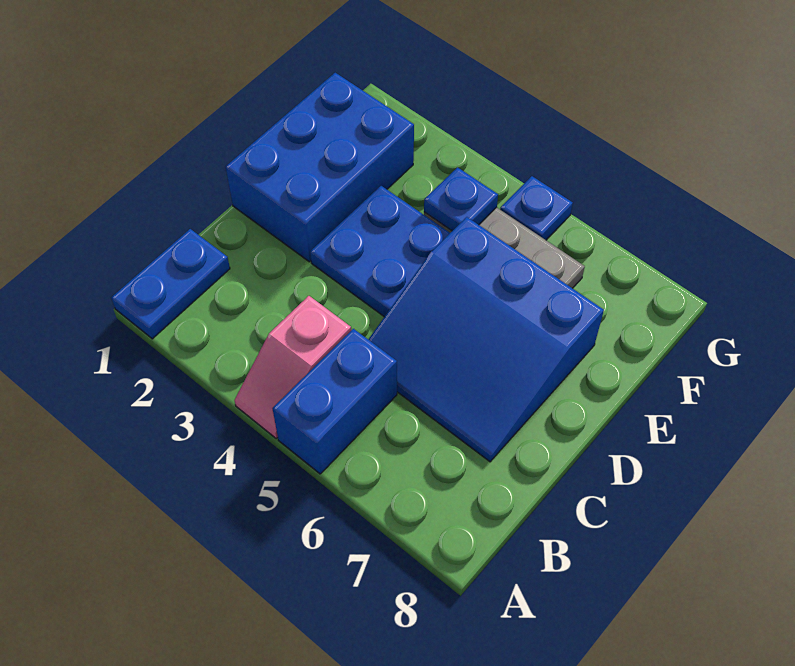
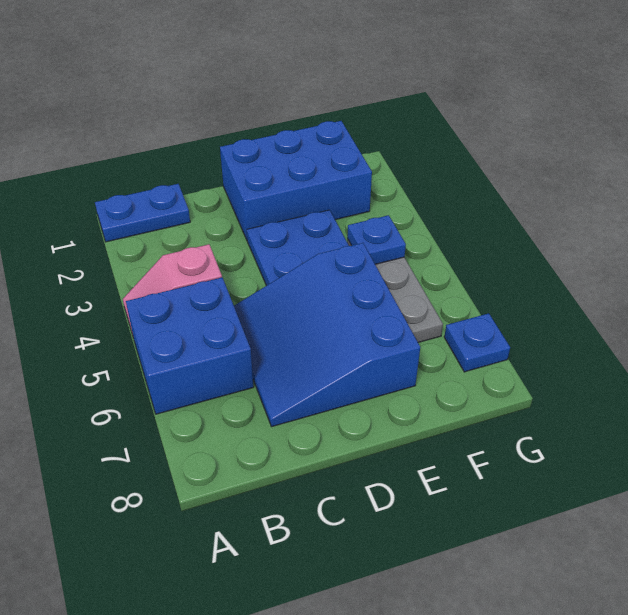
blue brick A5:B5 level 1 -> blue brick A5:B6 level 1
blue plate G5 level 1 -> blue plate G7 level 1

